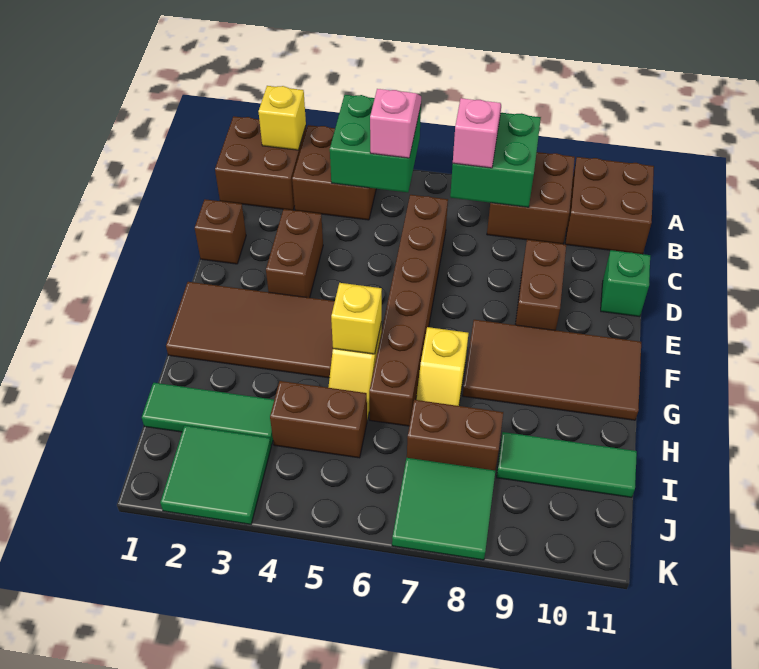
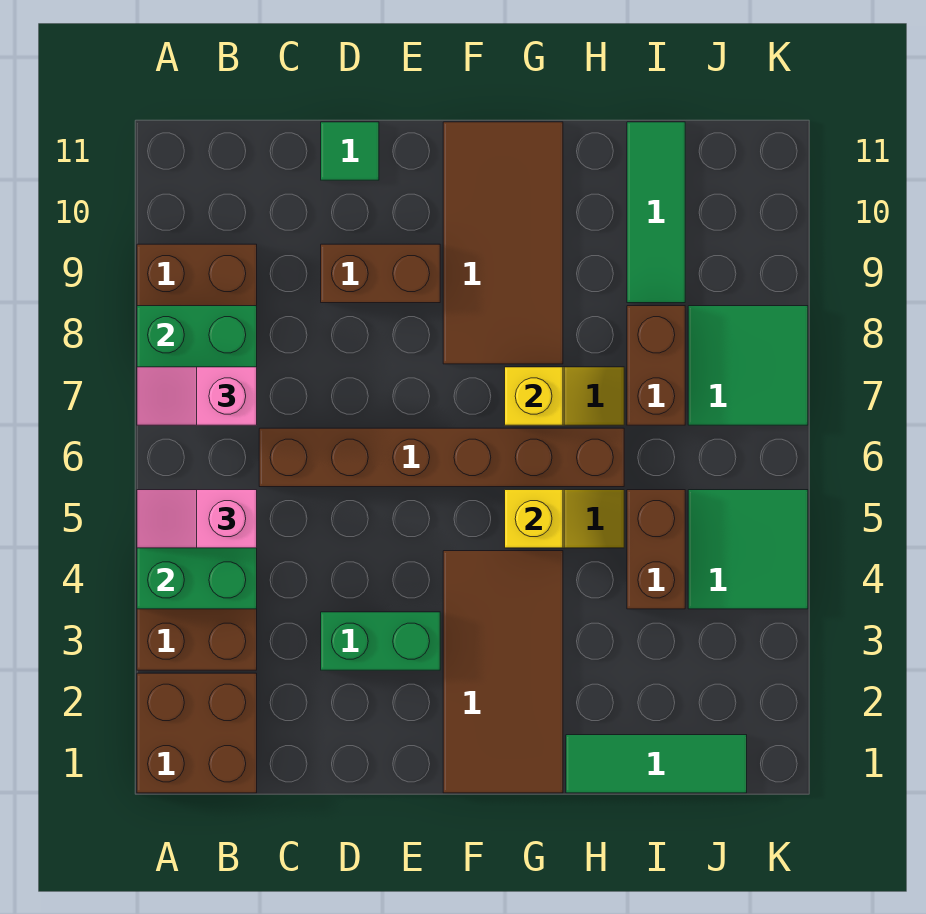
yellow brick A2 level 2 -> yellow brick G7 level 2
brown brick A10:B11 level 1 -> none
brown brick D1 level 1 -> none
brown brick D3:E3 level 1 -> green brick D3:E3 level 1
green brick D11 level 1 -> green tile D11 level 1
green tile I1:I3 level 1 -> green tile H1:J1 level 1
green tile J2:K3 level 1 -> green tile J4:K5 level 1

